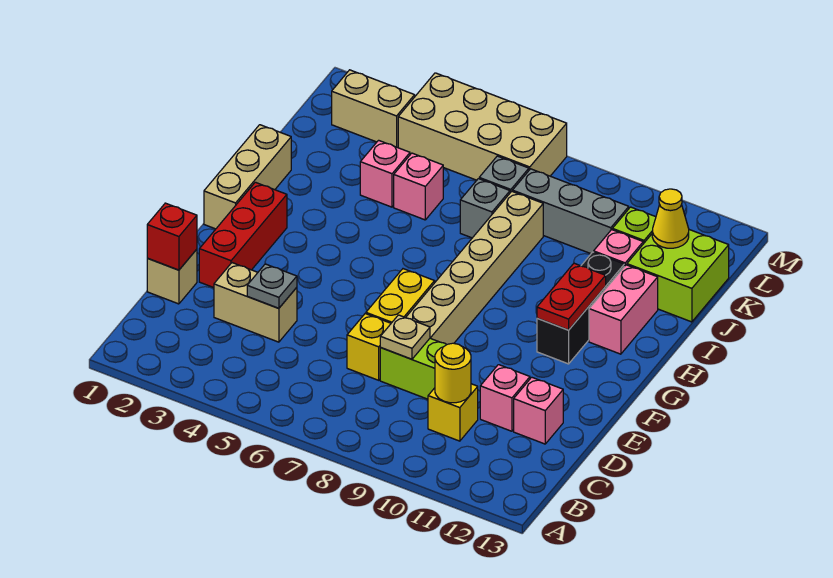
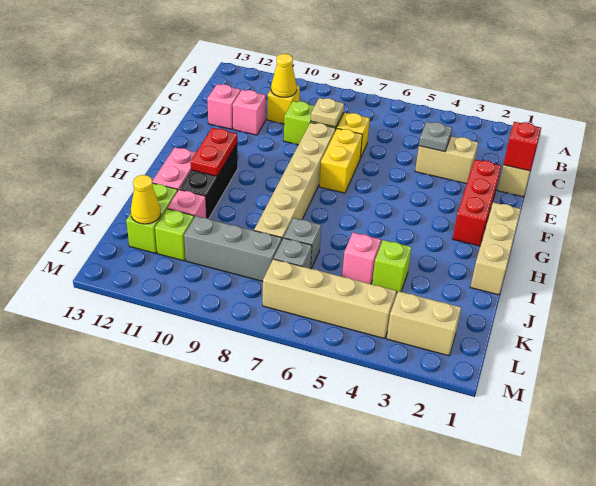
yellow round brick C10 level 2 -> yellow cone C10 level 2
pink brick J4 level 1 -> lime brick J4 level 1
lime brick J12:K13 level 1 -> lime brick J12:K12 level 1
tan brick L4:M7 level 1 -> tan brick L4:L7 level 1

